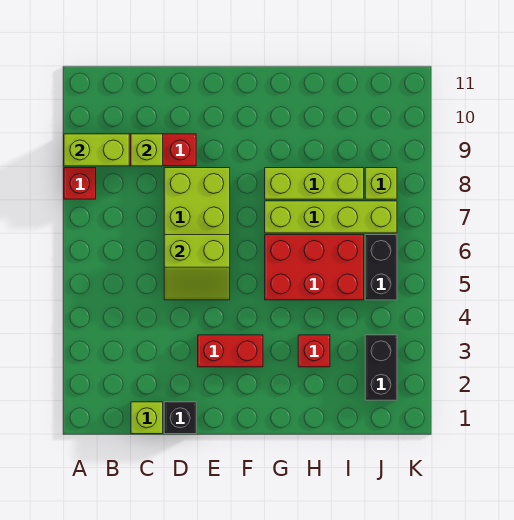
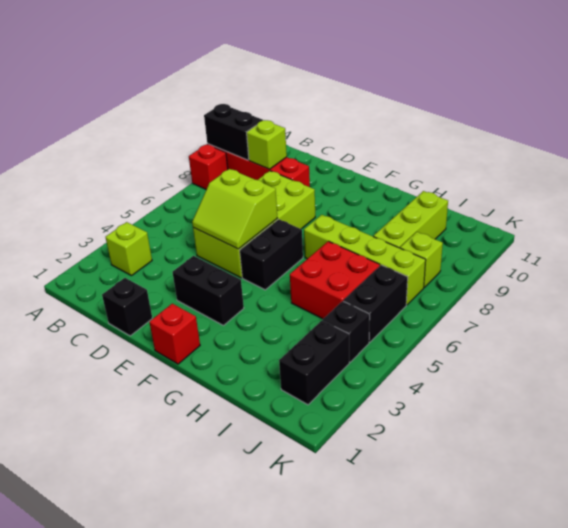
lime brick A9:B9 level 2 -> black brick A9:B9 level 2
lime brick C1 level 1 -> lime brick B3 level 1
red brick E3:F3 level 1 -> black brick E3:F3 level 1
none -> black brick F5:F6 level 1
red brick G5:I6 level 1 -> red brick H5:I6 level 1
lime brick G8:I8 level 1 -> lime brick I8:I10 level 1
red brick H3 level 1 -> red brick F1 level 1
none -> black brick J4 level 1

